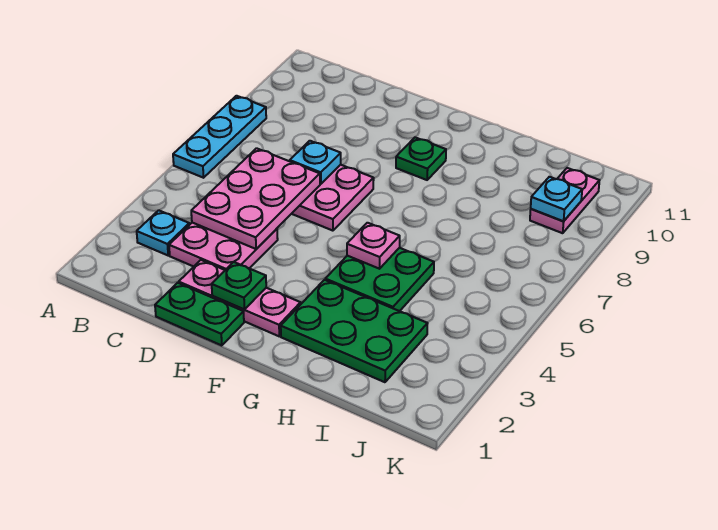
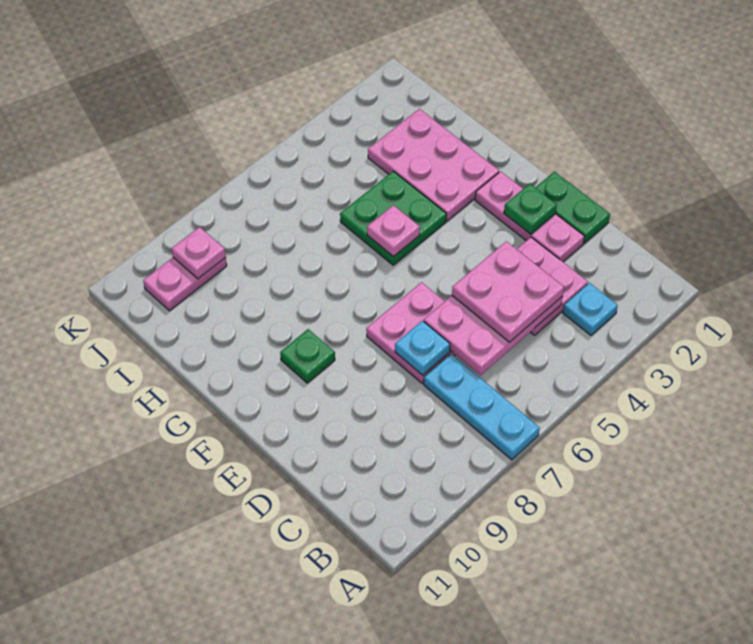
cyan plate A6:A8 level 1 -> cyan plate A7:C7 level 1
none -> pink plate C4:D5 level 3
green plate G2:I3 level 1 -> pink plate G2:I3 level 1
cyan plate J9 level 2 -> pink plate J9 level 2

